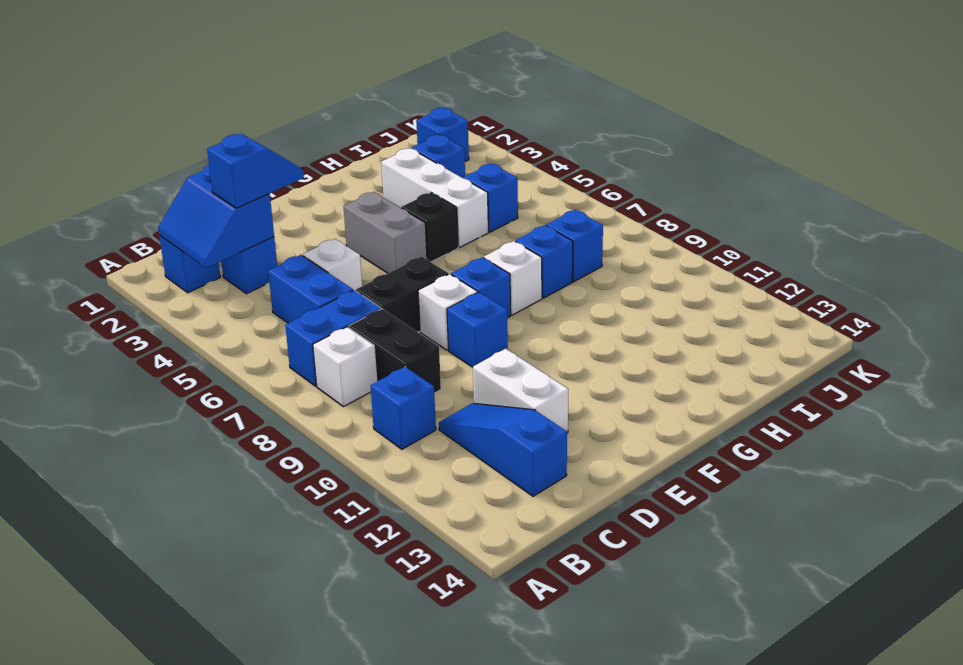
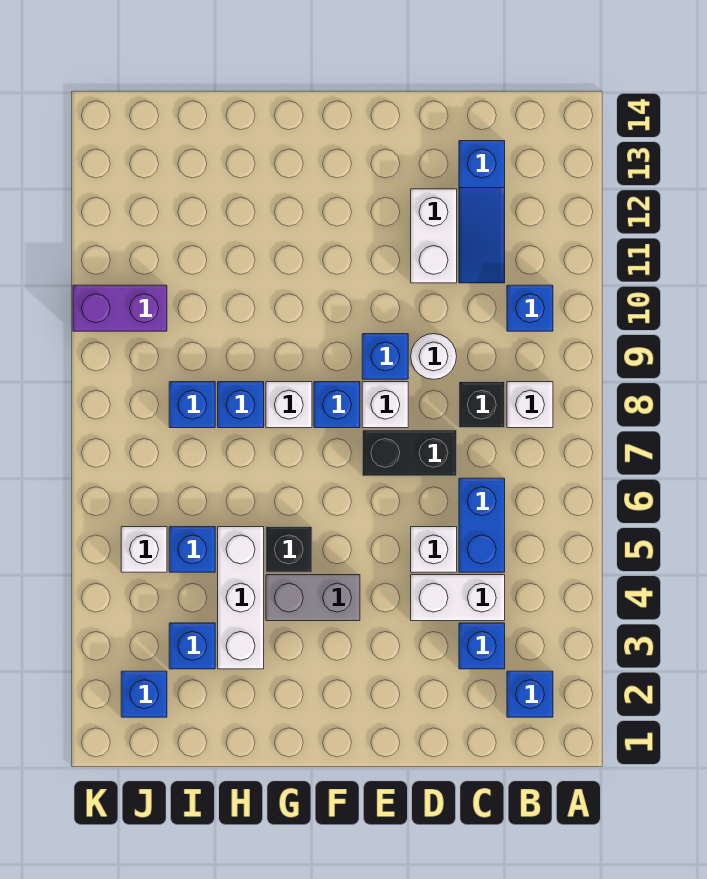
blue slope B2:C3 level 2 top C -> none
blue brick B7:C7 level 1 -> none
blue slope C3:D3 level 3 top C -> none
none -> white brick C4:D4 level 1
black brick C8:C9 level 1 -> black brick C8 level 1
none -> white round brick D9 level 1
grey brick F4:F5 level 1 -> grey brick F4:G4 level 1
none -> white brick J5 level 1
none -> purple brick J10:K10 level 1

